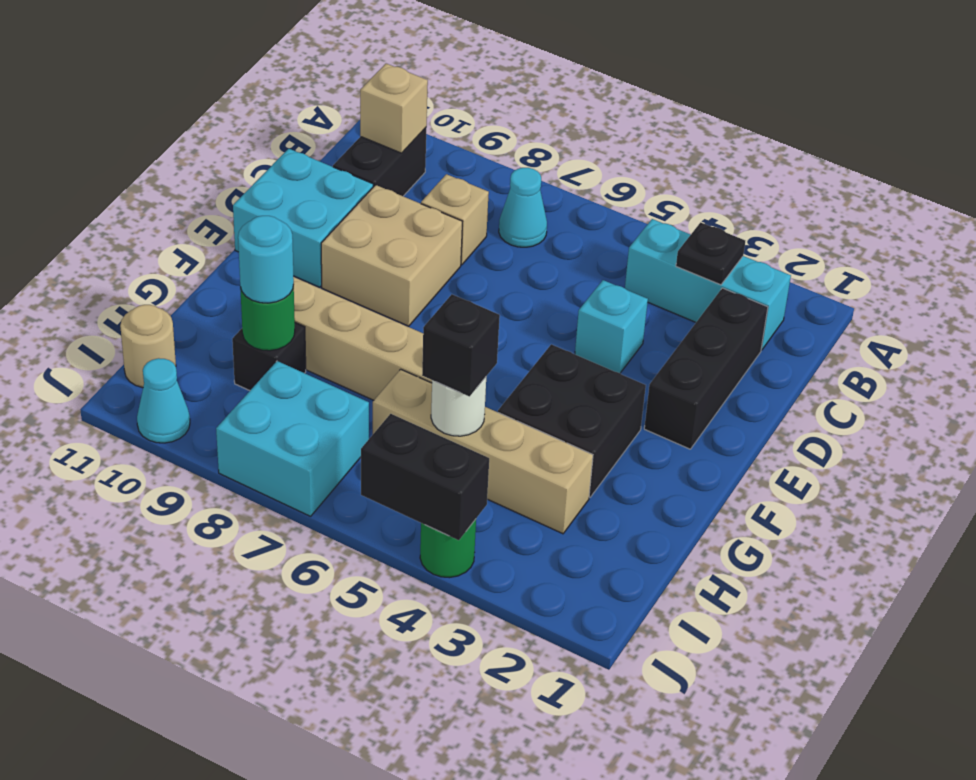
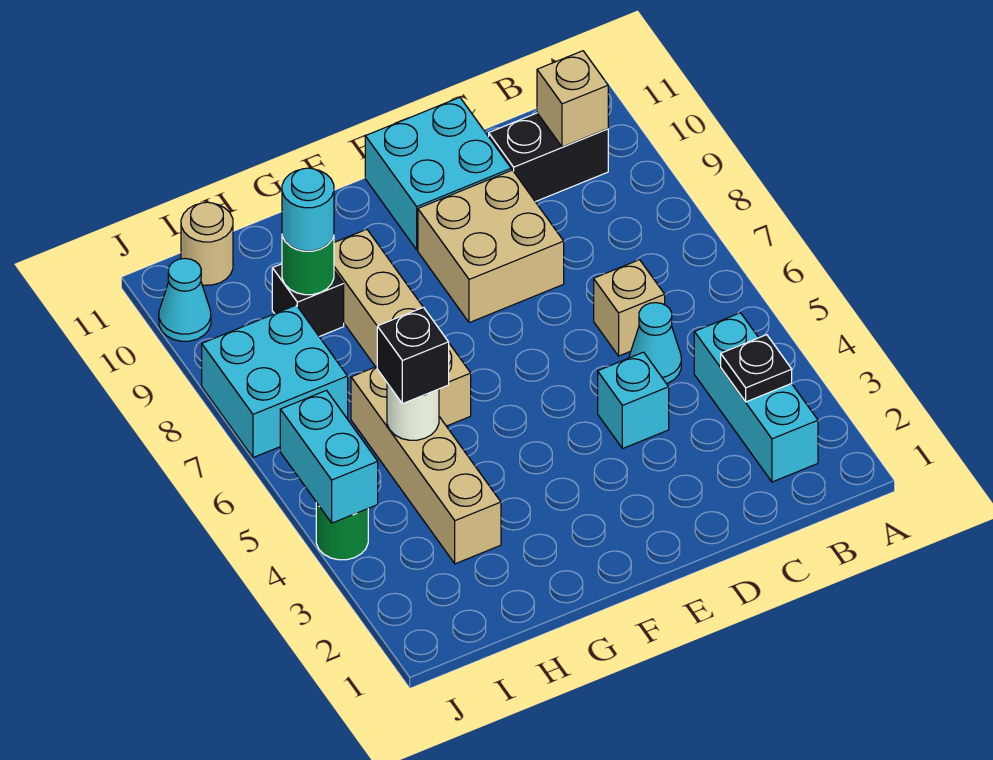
cyan cone B7 level 1 -> cyan cone C5 level 1
black brick C2:E2 level 1 -> none
tan brick C8 level 1 -> tan brick C6 level 1
black brick F3:G4 level 1 -> none
black brick J4:J5 level 2 -> cyan brick J4:J5 level 2

